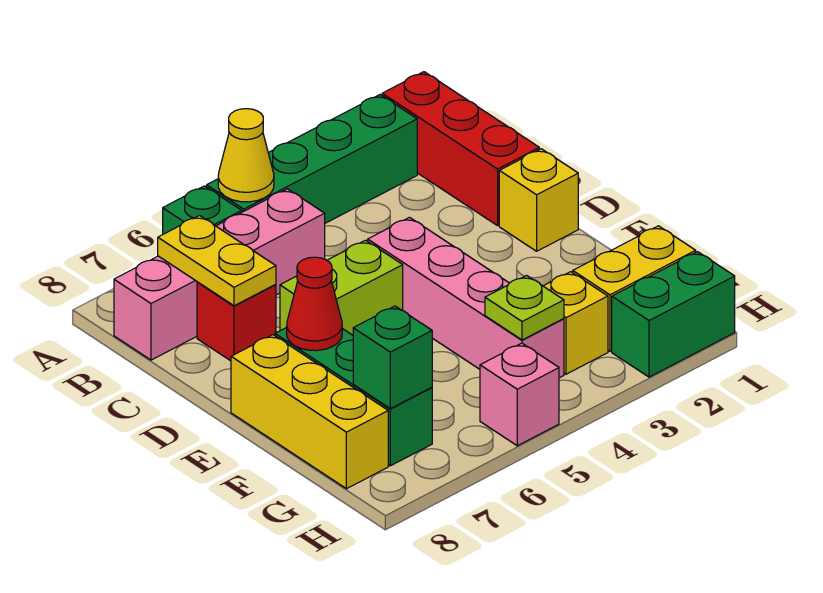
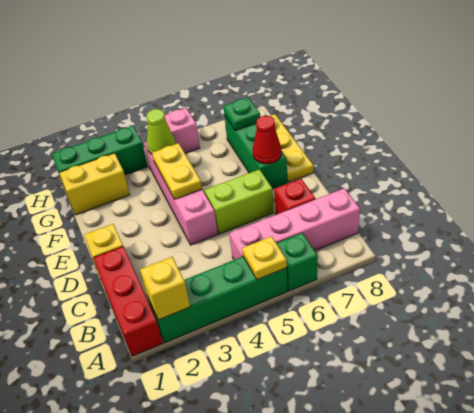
yellow cone A5 level 2 -> yellow plate A5 level 2
yellow plate B7:C7 level 2 -> yellow plate E4:F4 level 2
yellow brick E8:G8 level 1 -> yellow plate E8:G8 level 1
yellow brick G3 level 1 -> yellow brick A2 level 2
lime plate G4 level 2 -> lime cone G4 level 2
green brick G7 level 2 -> green plate G7 level 2
green brick H1:H2 level 1 -> green brick H1:H3 level 1

